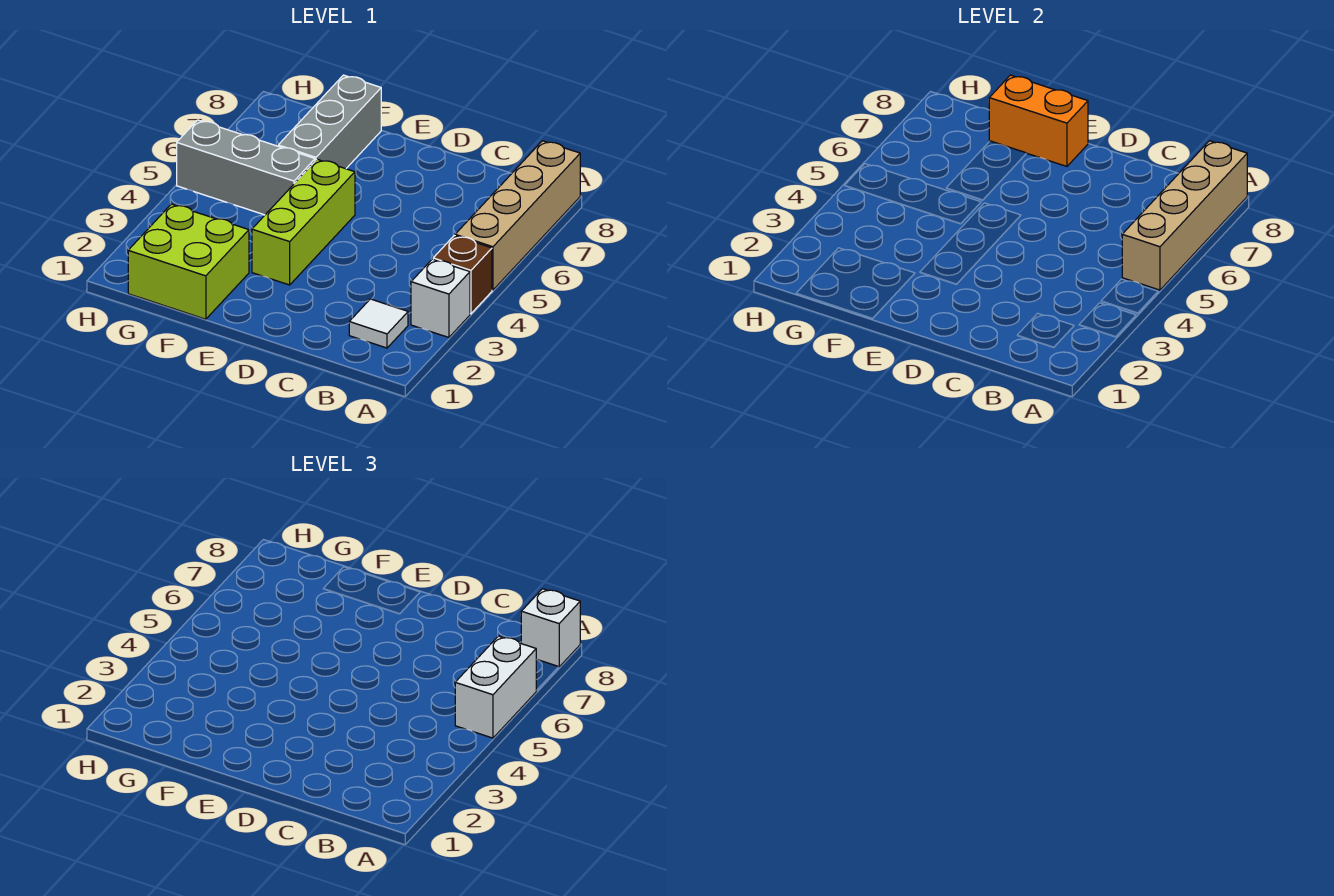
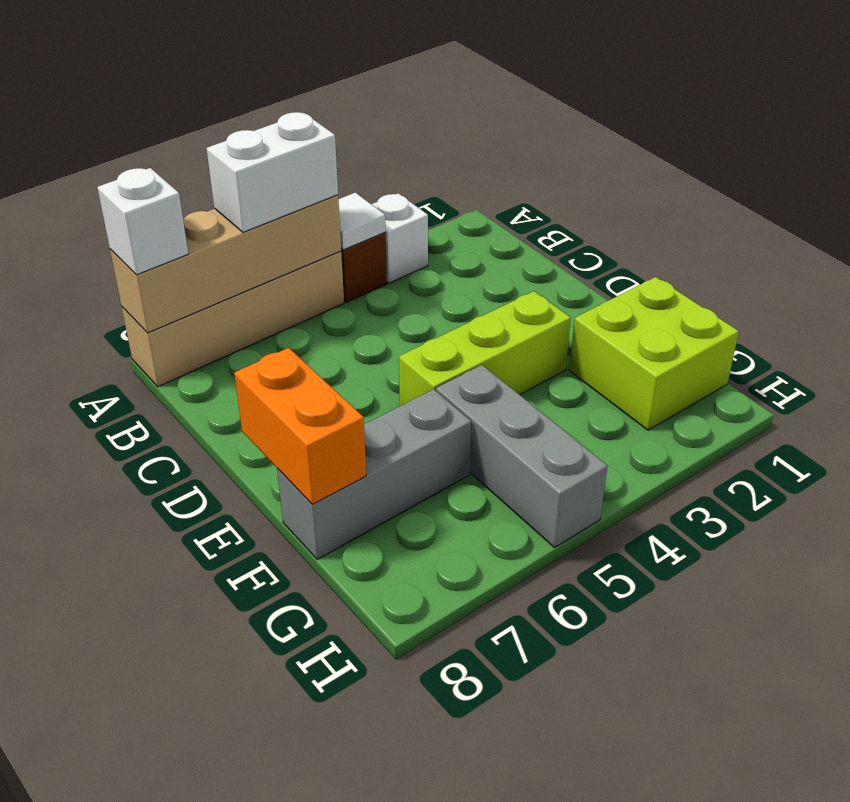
white tile B2 level 1 -> white tile A4 level 2

